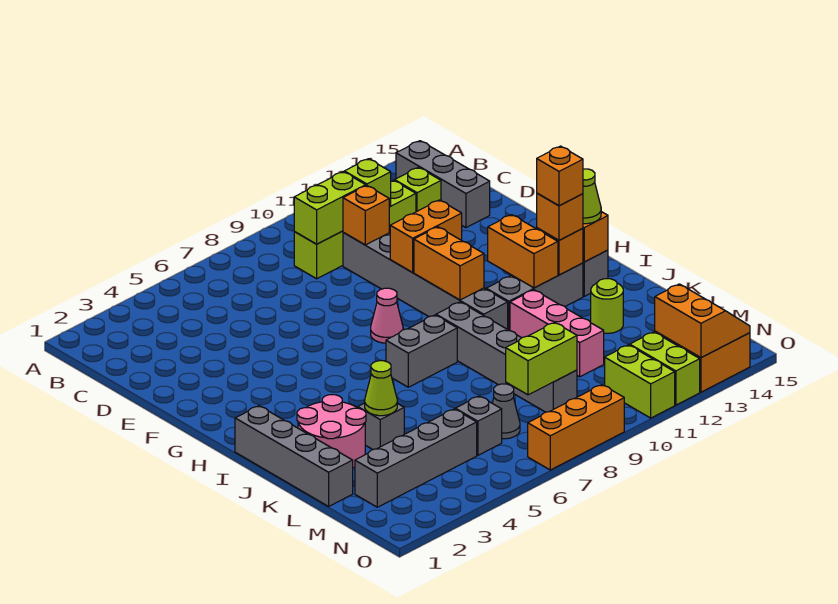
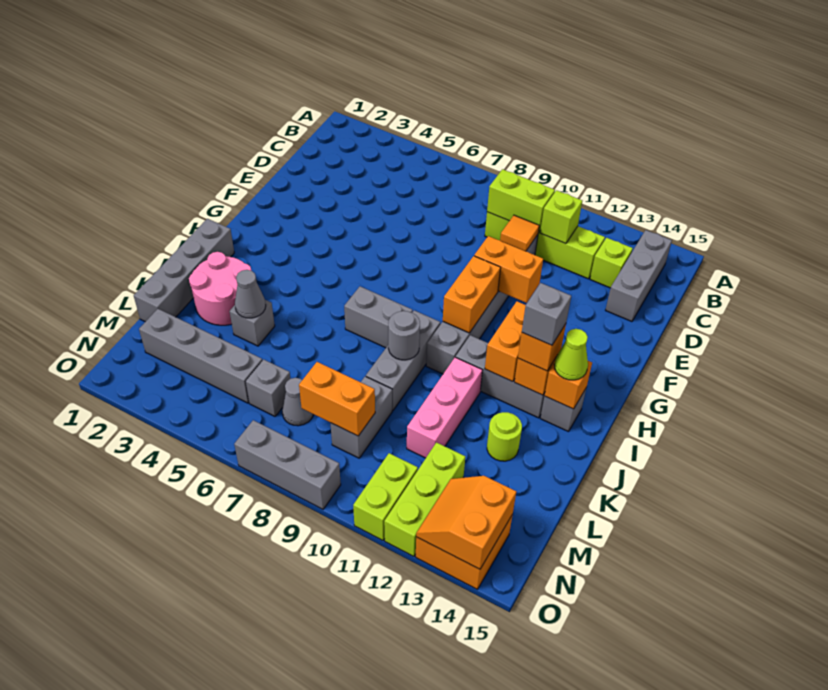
orange brick D10 level 2 -> orange tile D10 level 2
pink cone G8 level 1 -> none
orange brick I13 level 4 -> grey brick I13 level 4
none -> grey round brick J9 level 2
lime cone K4 level 2 -> grey cone K4 level 2
lime brick M8:M9 level 2 -> orange brick M8:M9 level 2
lime brick N12:O12 level 1 -> lime brick M12:O12 level 1
orange slope N13:O14 level 2 top 13 -> orange slope N13:O14 level 2 top 14
orange brick O7:O9 level 1 -> grey brick O7:O9 level 1

